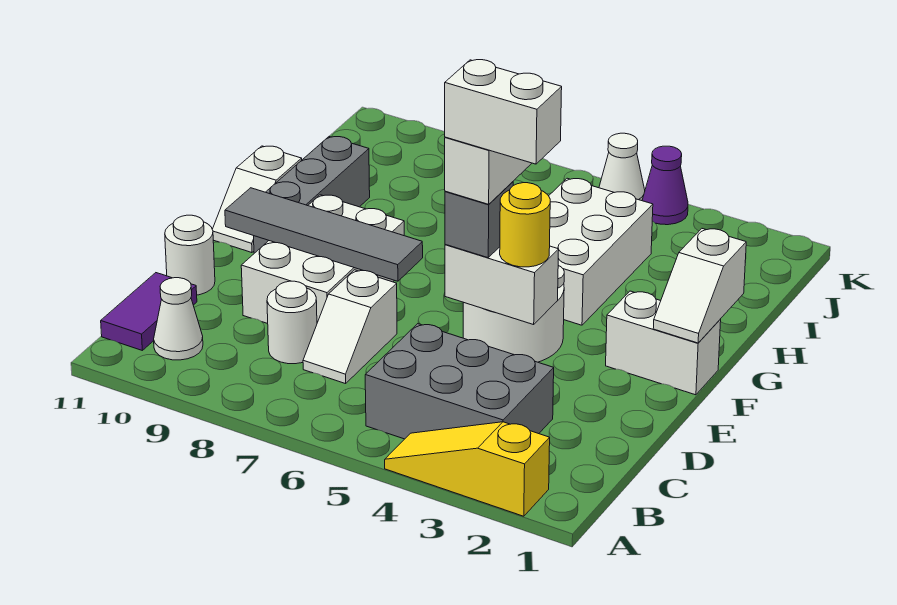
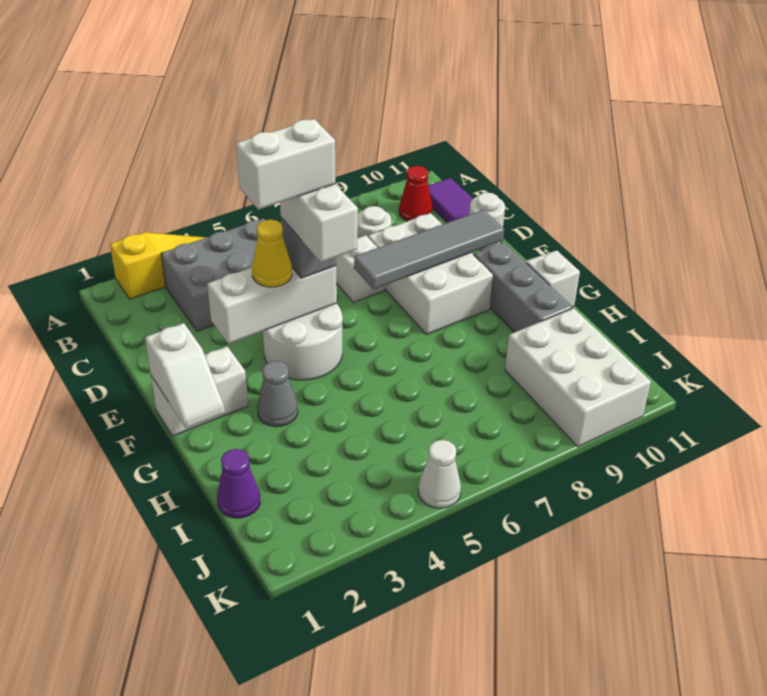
white cone B10 level 1 -> red cone B10 level 1
white brick E4:E5 level 2 -> white brick E3:E5 level 2
yellow round brick E4 level 3 -> yellow cone E4 level 3
white slope F1:G1 level 2 top G -> white slope F1:G1 level 2 top F
none -> grey cone G3 level 1
white brick G4:I5 level 1 -> white brick I9:K10 level 1
purple cone K4 level 1 -> purple cone I1 level 1

